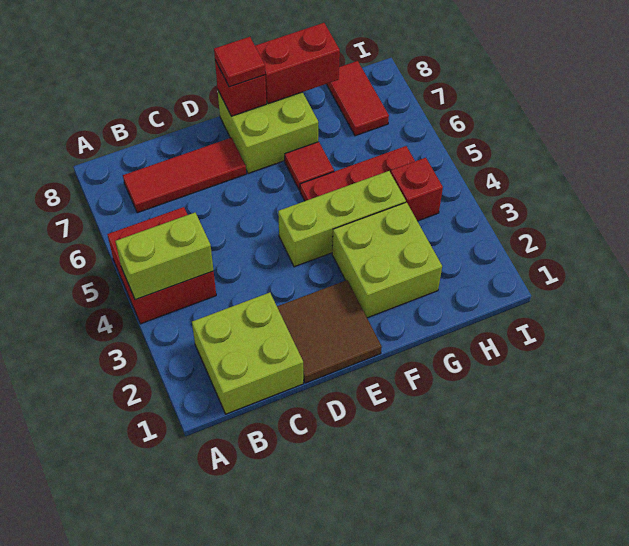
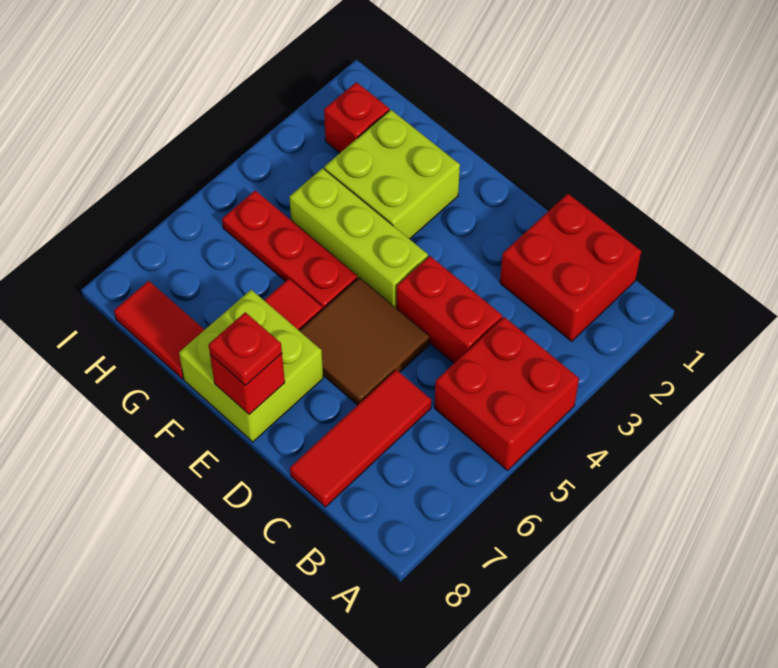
lime brick A4:B4 level 2 -> none
lime brick B1:C2 level 1 -> red brick B1:C2 level 1
red tile B7:D7 level 1 -> red tile C6:C8 level 1
brown tile D1:E2 level 1 -> brown tile D5:E6 level 1
red tile E8 level 3 -> red plate E8 level 3
red brick F8:G8 level 2 -> red brick C4:D4 level 1
red brick H4 level 1 -> red brick H2 level 1
red tile H7:H8 level 1 -> red tile G8:H8 level 1

